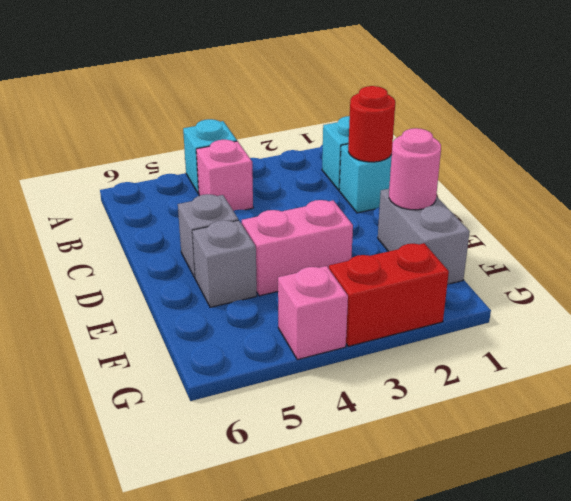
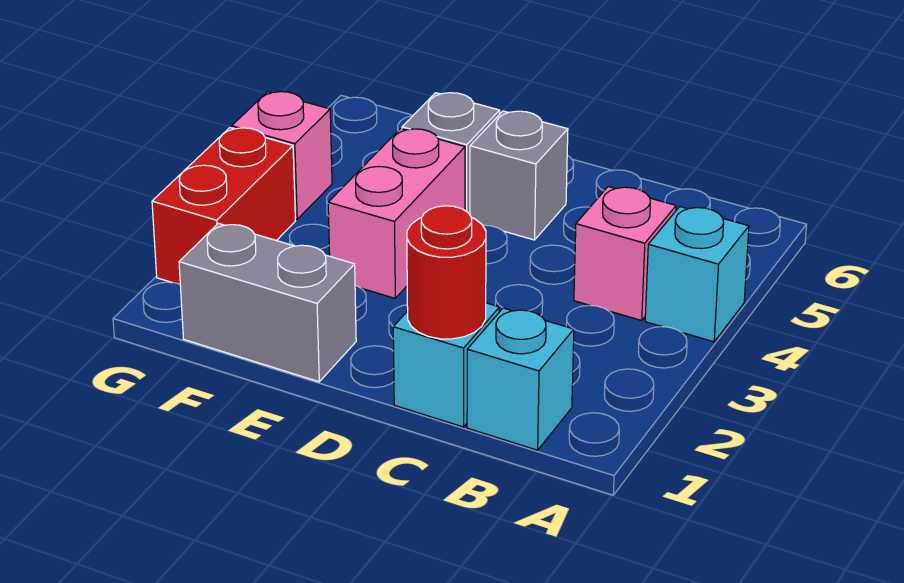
pink round brick E1 level 2 -> none

